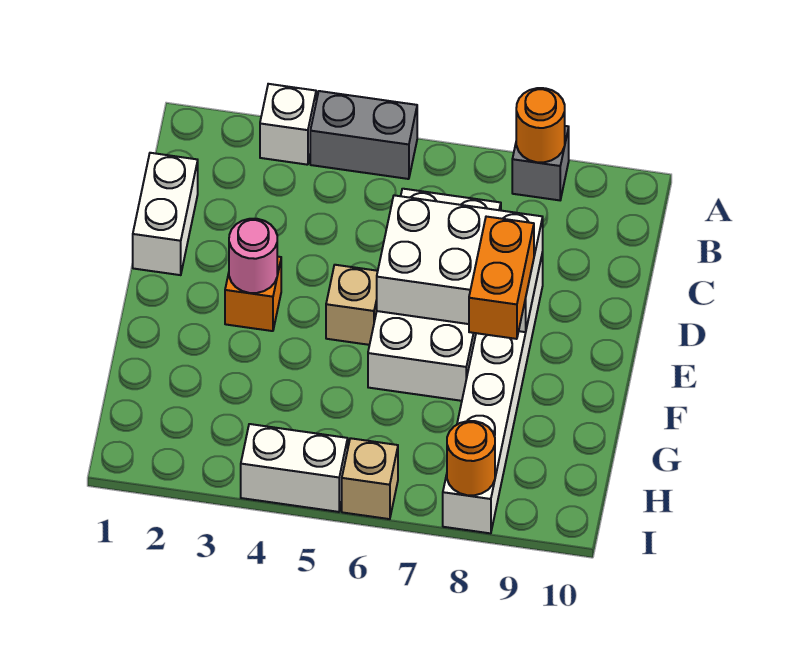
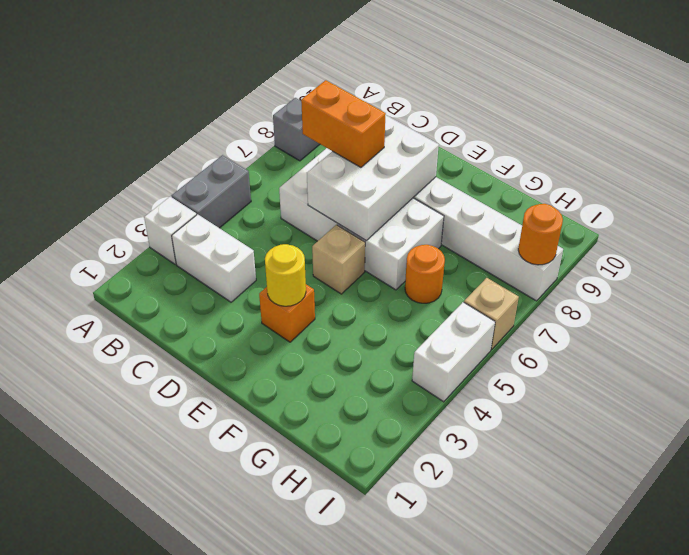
orange round brick A8 level 2 -> orange round brick G6 level 1
white brick C1:D1 level 1 -> white brick B3:C3 level 1
pink round brick E3 level 2 -> yellow round brick E3 level 2
orange brick E8:F8 level 3 -> orange brick C7:D7 level 3

